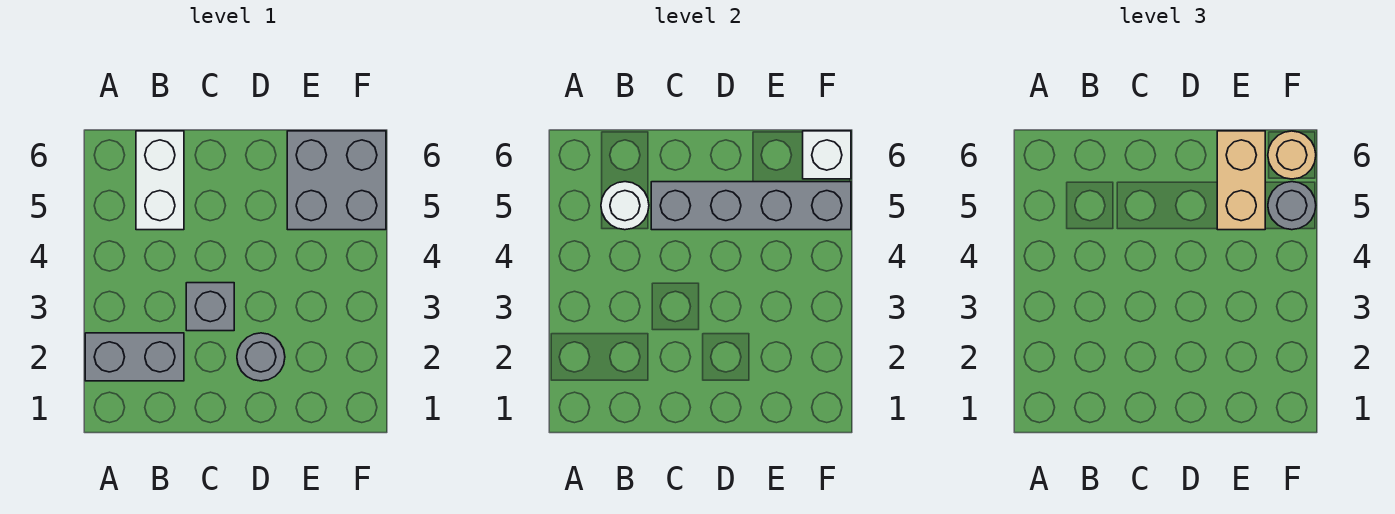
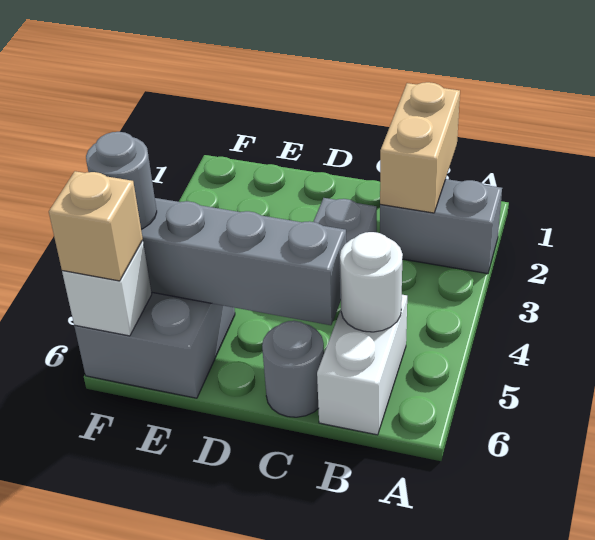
grey round brick D2 level 1 -> grey round brick C6 level 1
tan brick E5:E6 level 3 -> tan brick B1:B2 level 2
tan round brick F6 level 3 -> tan brick F6 level 3

